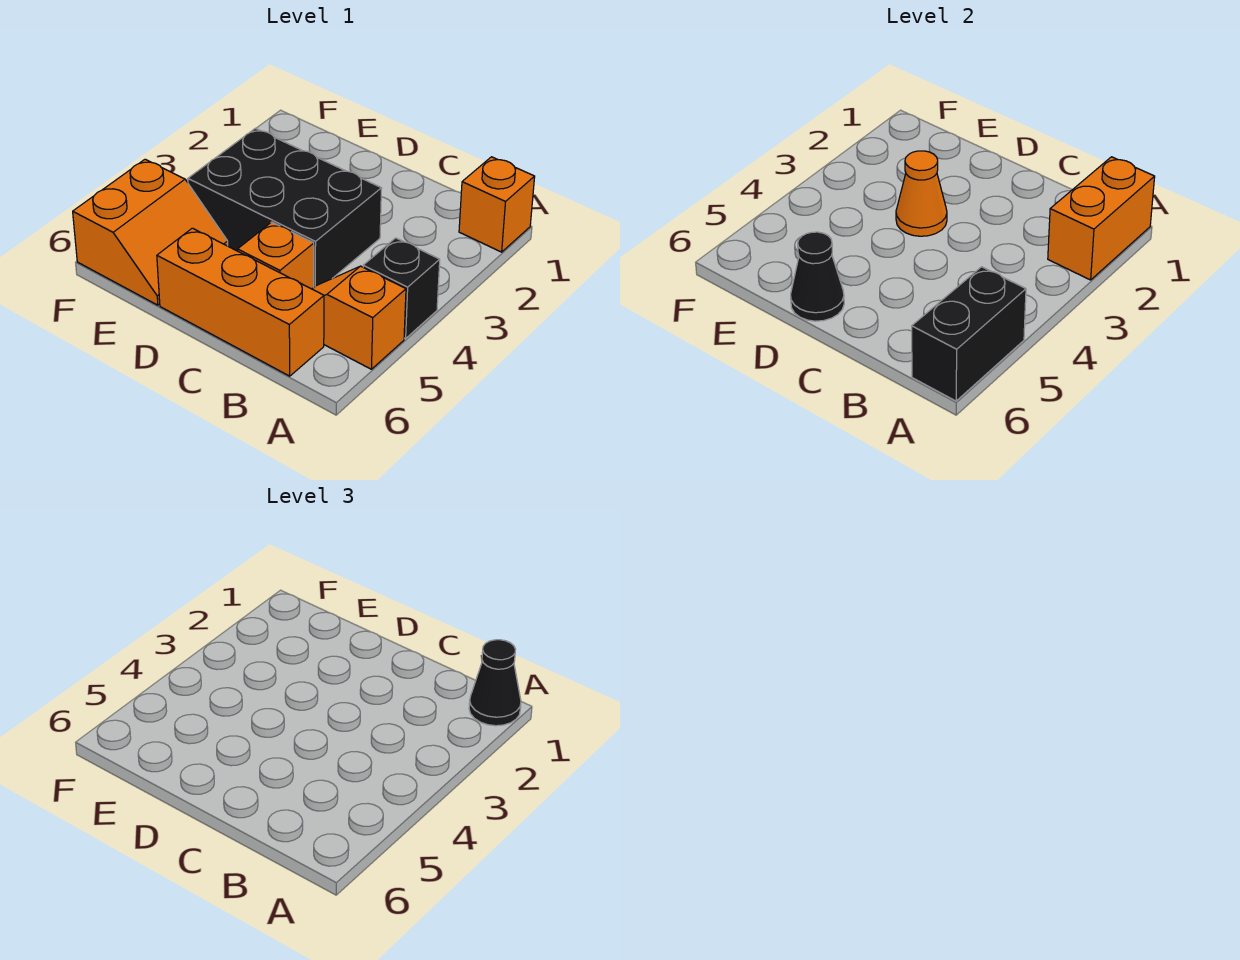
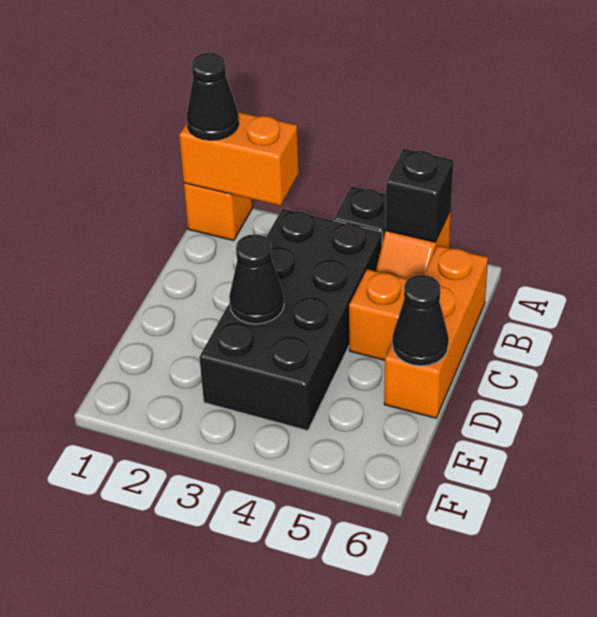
black brick A5:A6 level 2 -> black brick A5 level 2
black brick C3:E4 level 1 -> black brick B3:E4 level 1
orange cone D3 level 2 -> black cone D3 level 2
orange slope E5:F6 level 1 top F -> none

